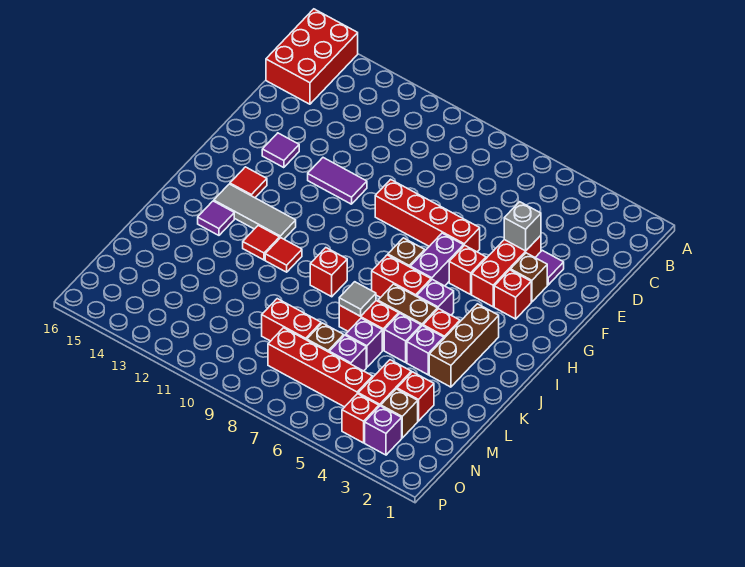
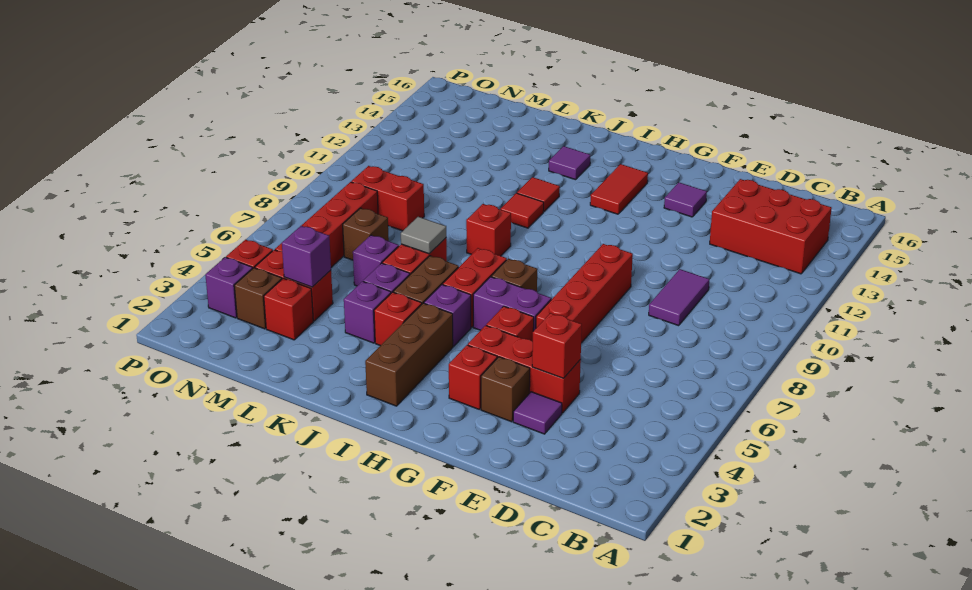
red brick A15:C16 level 1 -> red brick B13:D14 level 1
grey brick E4 level 2 -> red brick E4 level 2
purple tile F11:F12 level 1 -> purple tile D9:D10 level 1
red tile H14 level 1 -> red tile H13:H14 level 1
brown brick I3:K3 level 1 -> brown brick I2:I4 level 1
grey tile I12:I14 level 1 -> none
purple brick M6 level 1 -> purple brick M4 level 2
red brick M8:M9 level 1 -> red brick M9:N9 level 1

